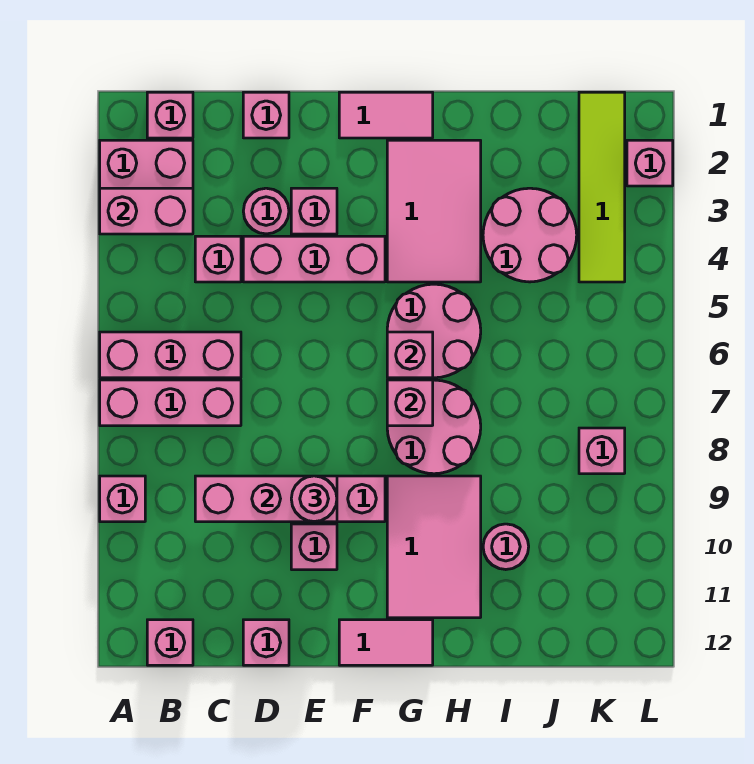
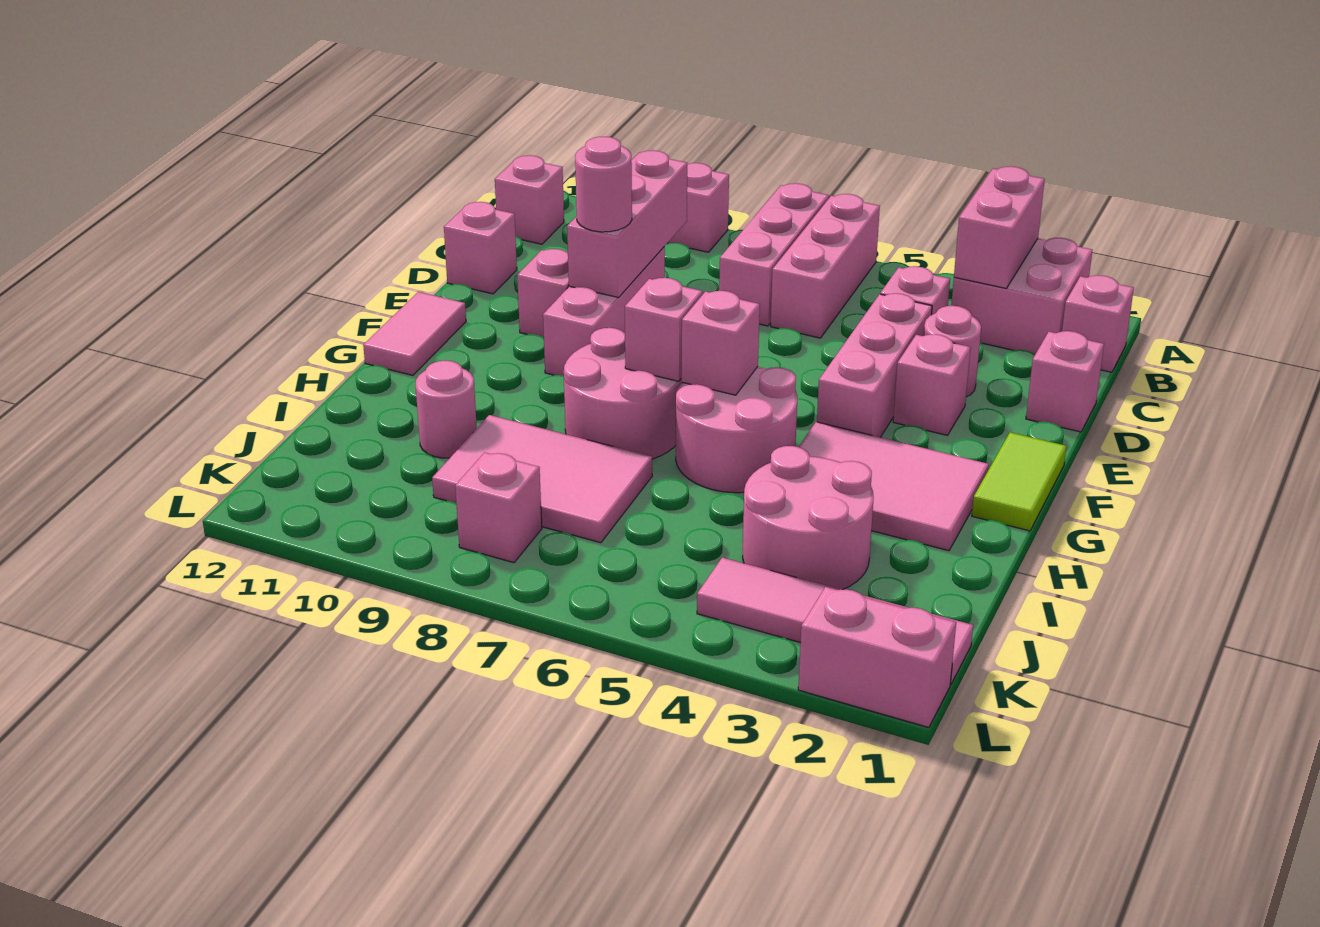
pink tile F1:G1 level 1 -> lime tile F1:G1 level 1
pink tile G9:H11 level 1 -> pink tile I7:J9 level 1
lime tile K1:K4 level 1 -> pink tile K1:K4 level 1
pink brick L2 level 1 -> pink brick L1:L2 level 1

